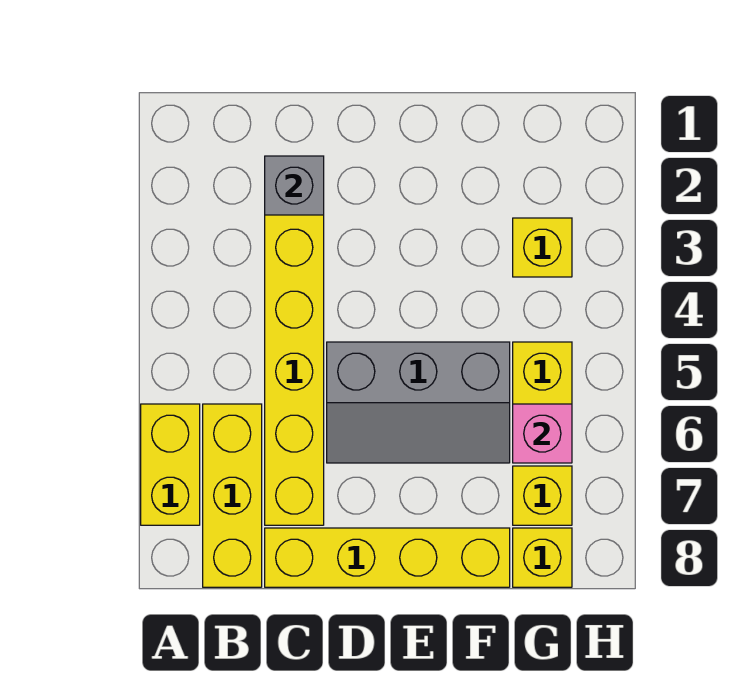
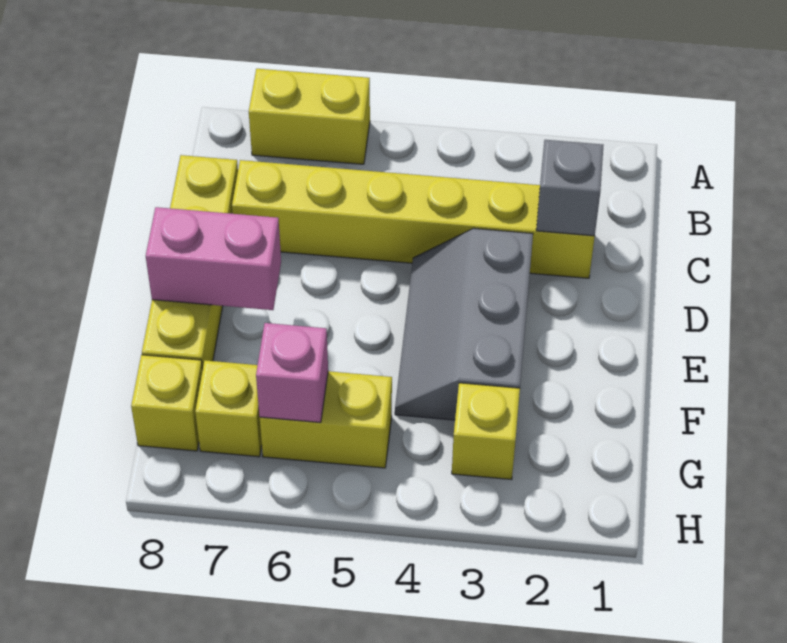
yellow brick B6:B8 level 1 -> none
grey slope D5:F6 level 1 top 5 -> grey slope D3:F4 level 1 top 3
none -> pink brick E7:E8 level 2

